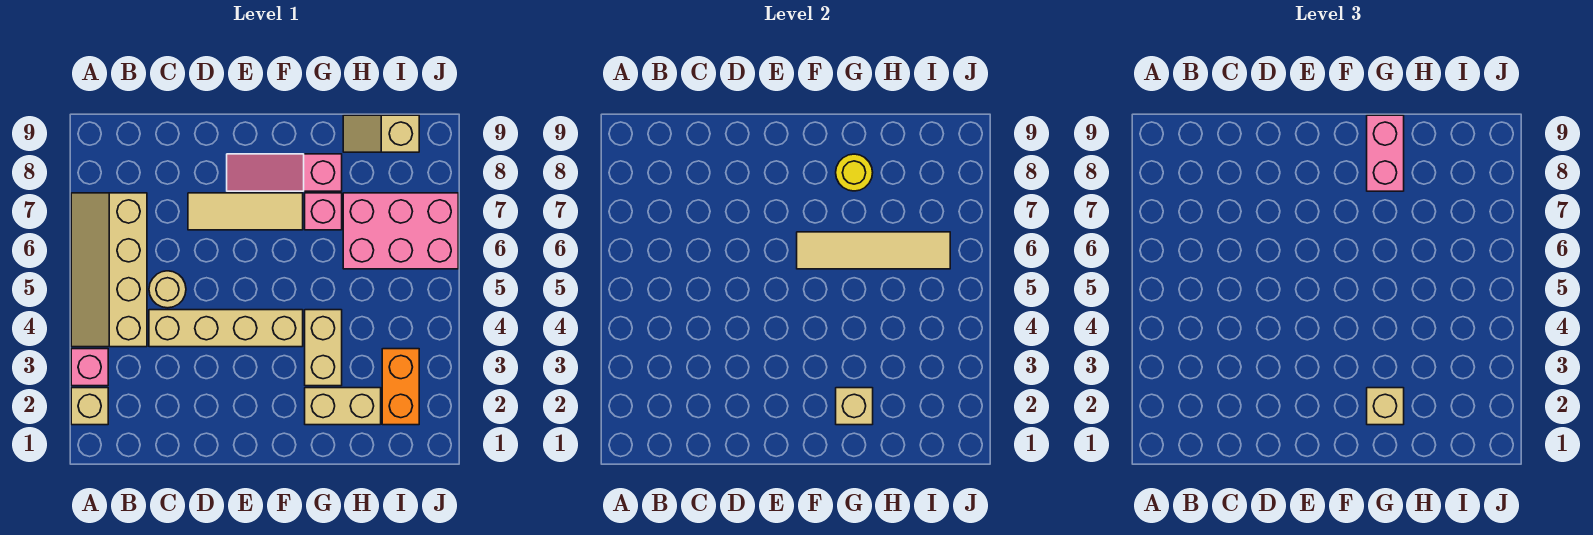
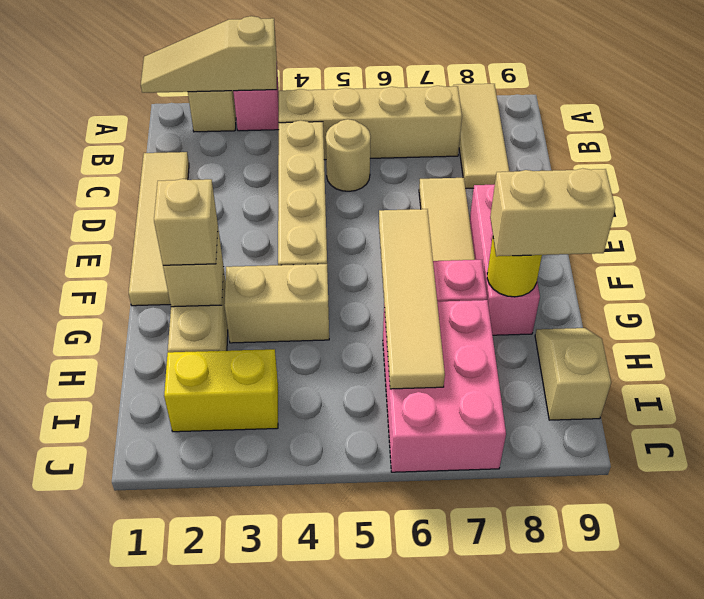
none -> tan slope A1:A3 level 2 top 3
none -> tan tile A8:C8 level 1
none -> tan tile C1:F1 level 1
pink slope E8:G8 level 1 top G -> pink brick E8:G8 level 1
pink brick G8:G9 level 3 -> tan brick G8:G9 level 3
orange brick I2:I3 level 1 -> yellow brick I2:I3 level 1

